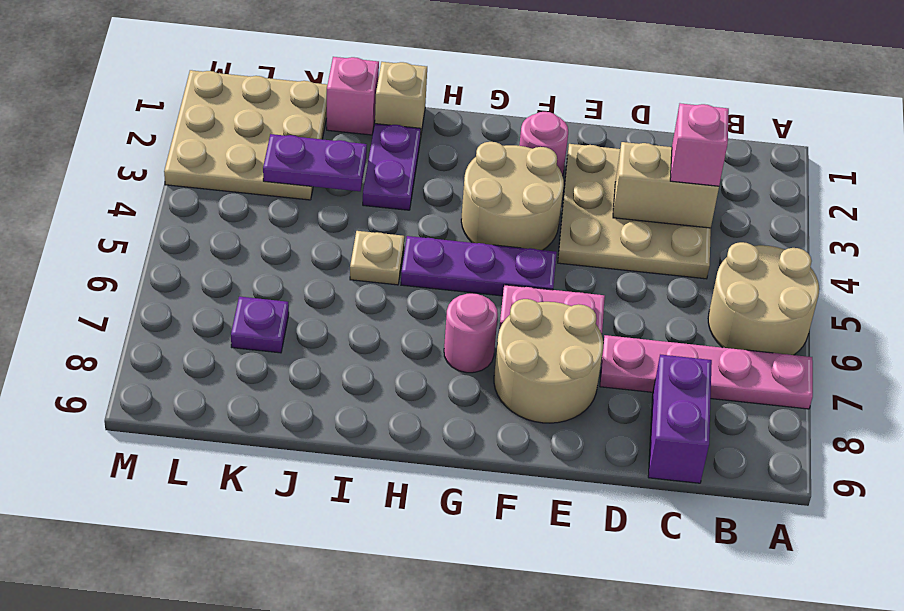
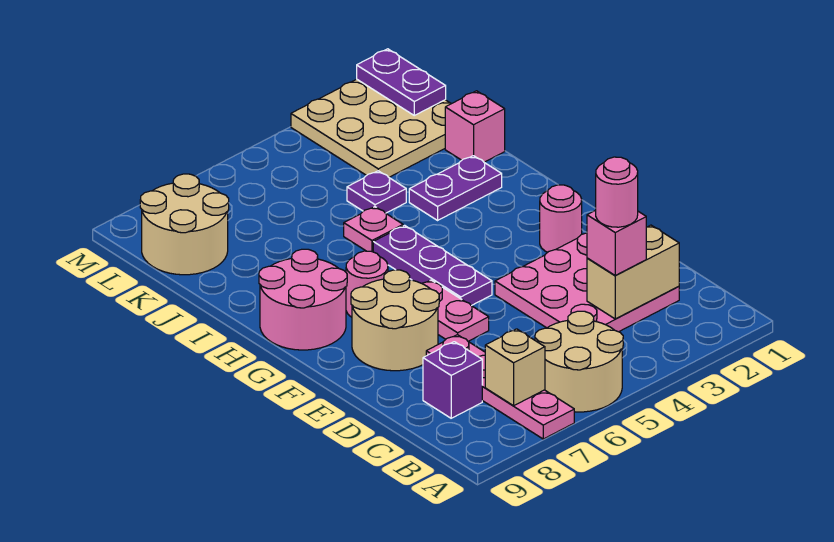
tan plate C2:E4 level 1 -> pink plate C2:E4 level 1
tan brick C3:D3 level 2 -> tan brick C2:C3 level 2
none -> pink round brick C3 level 4
purple brick C8:C9 level 1 -> purple brick C8 level 1
tan round brick F3:G4 level 1 -> tan round brick K8:L9 level 1
none -> pink round brick G8:H9 level 1
tan brick I1 level 1 -> tan brick B7 level 2
tan plate I5 level 1 -> pink plate I5 level 1
purple plate J3:K3 level 2 -> purple plate L1:M1 level 2
purple plate K7 level 1 -> purple plate J4 level 1

